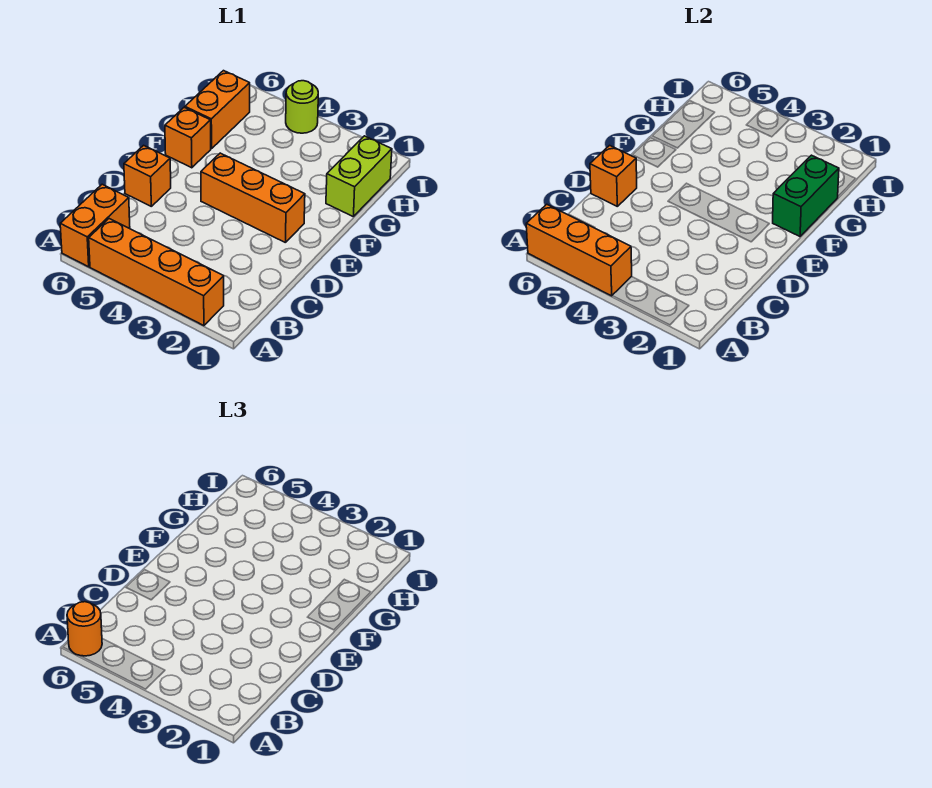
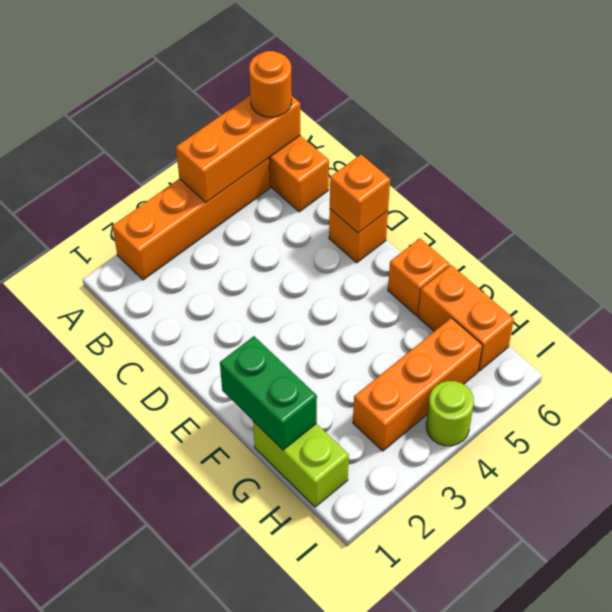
orange brick E2:E4 level 1 -> orange brick H3:H5 level 1

